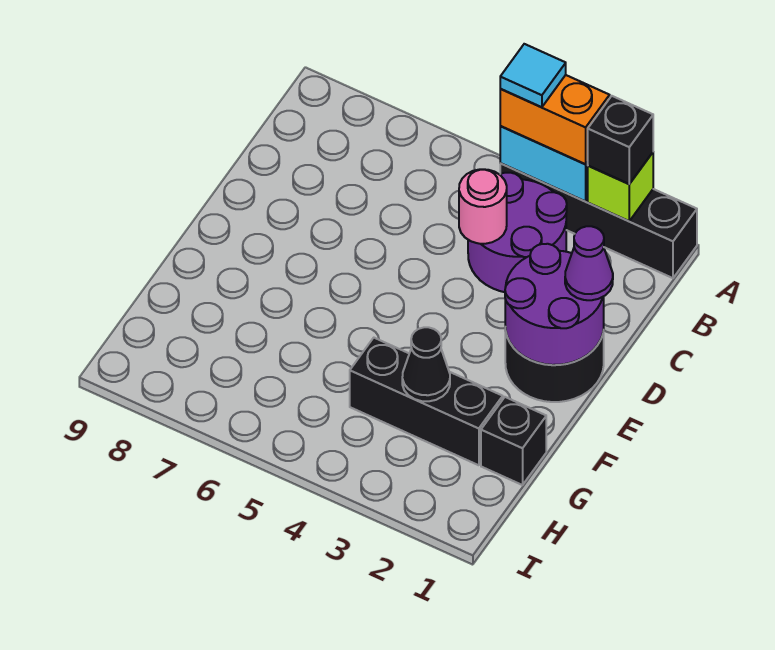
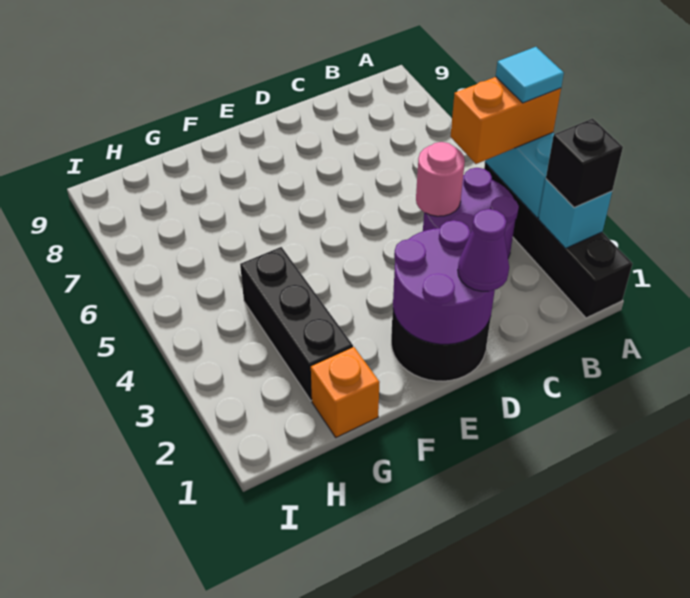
lime brick A2 level 2 -> cyan brick A2 level 2
orange brick A3:A4 level 3 -> orange brick A4:B4 level 3
black brick G1 level 1 -> orange brick G1 level 1
black cone G3 level 2 -> none

